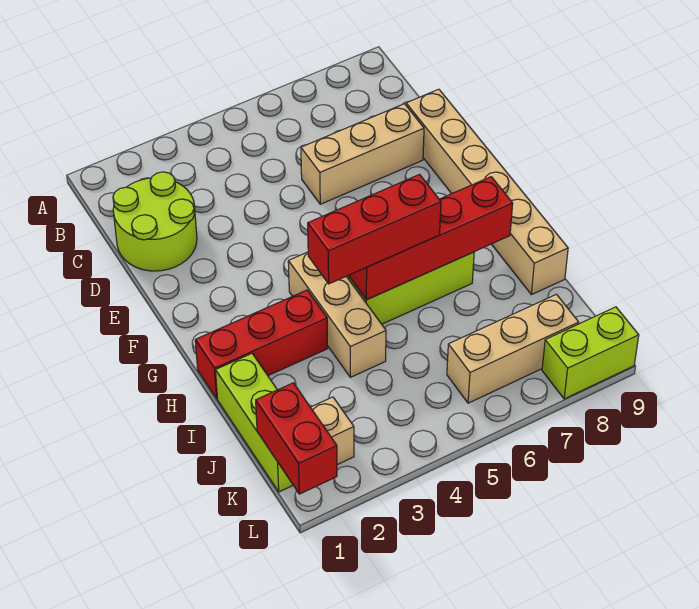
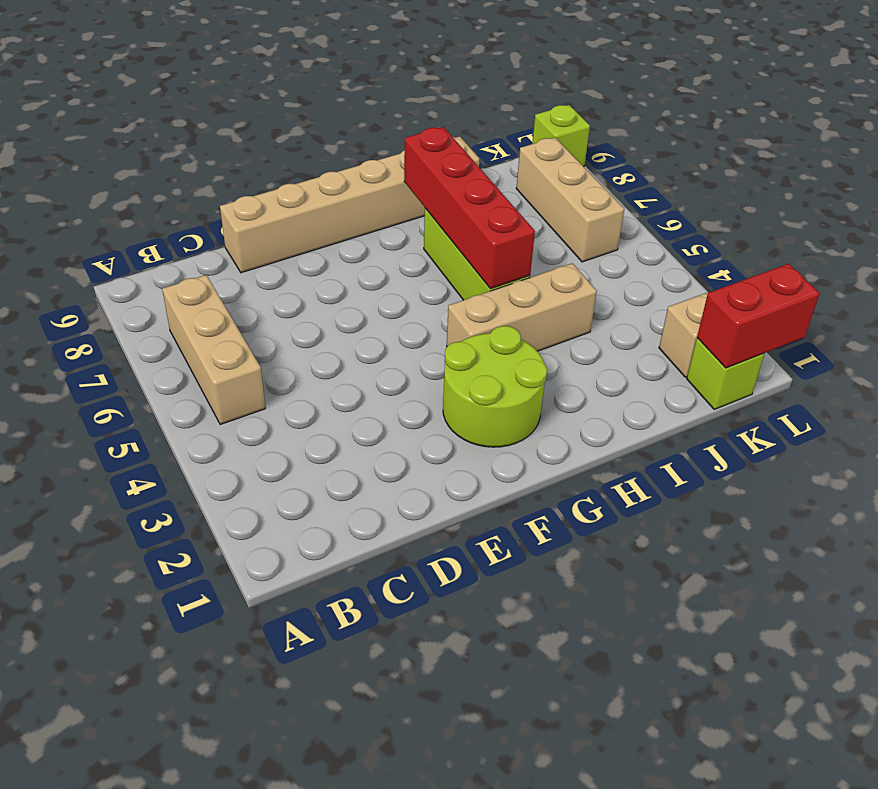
lime round brick C1:D2 level 1 -> lime round brick F2:G3 level 1
tan brick D6:D8 level 1 -> tan brick B5:B7 level 1
red brick H1:H3 level 1 -> none
red brick H4:H6 level 3 -> none
lime brick I1:K1 level 1 -> lime brick K1 level 1
lime brick L8:L9 level 1 -> lime brick L9 level 1

